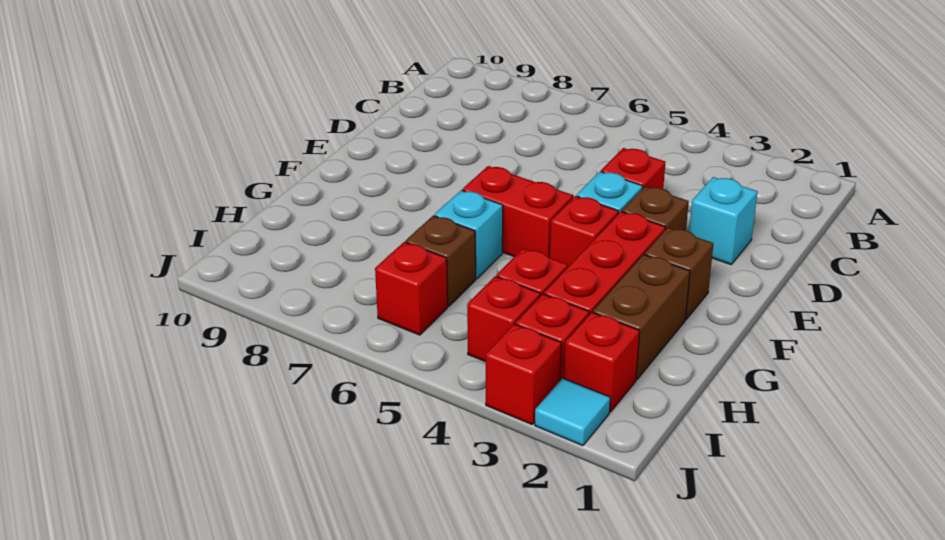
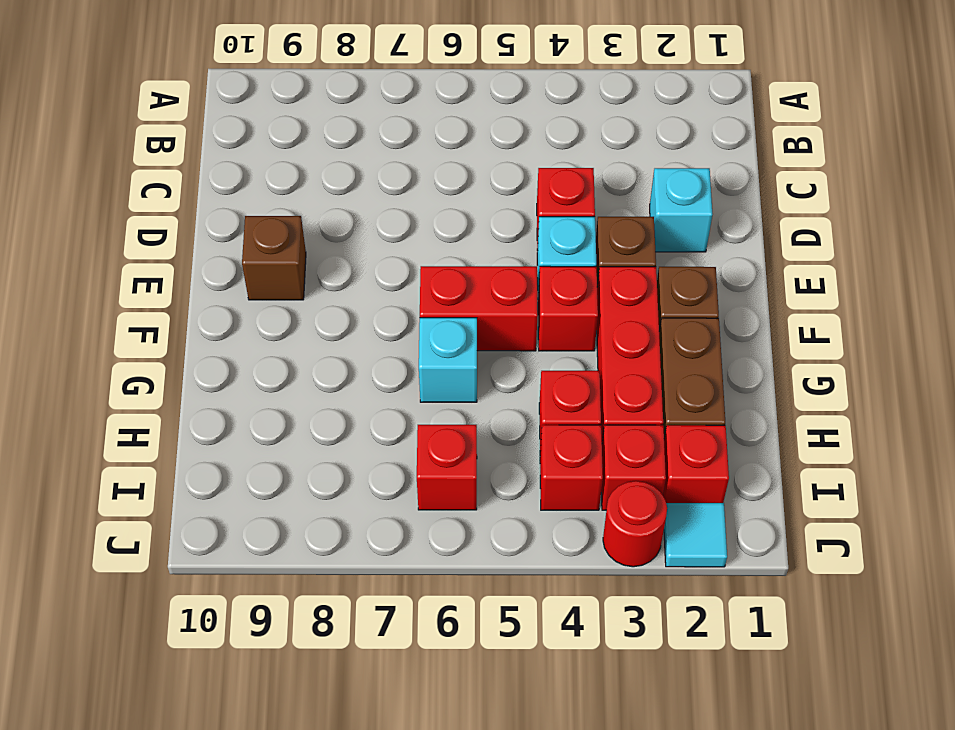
brown brick H6 level 1 -> brown brick E9 level 1
red brick J3 level 1 -> red round brick J3 level 1

